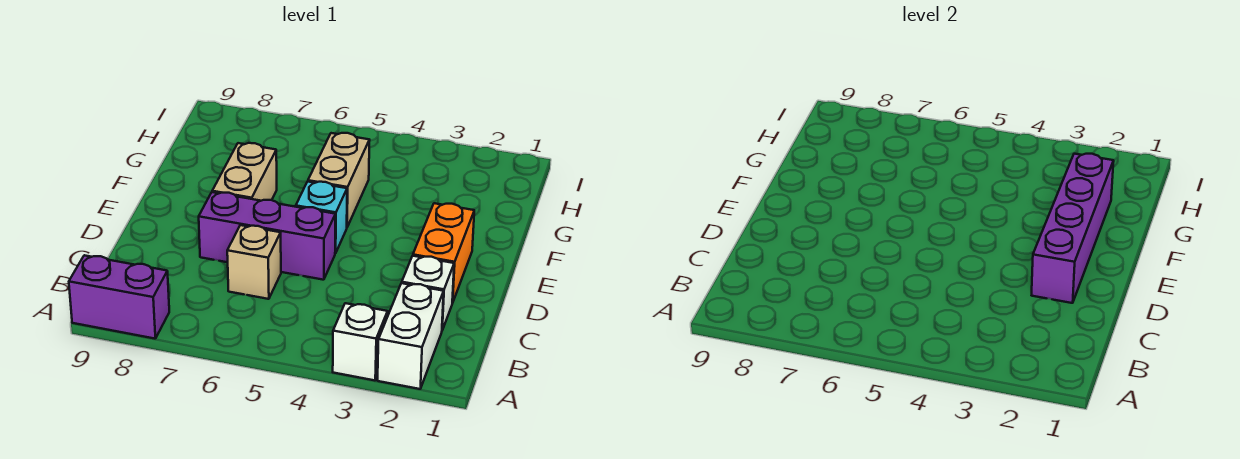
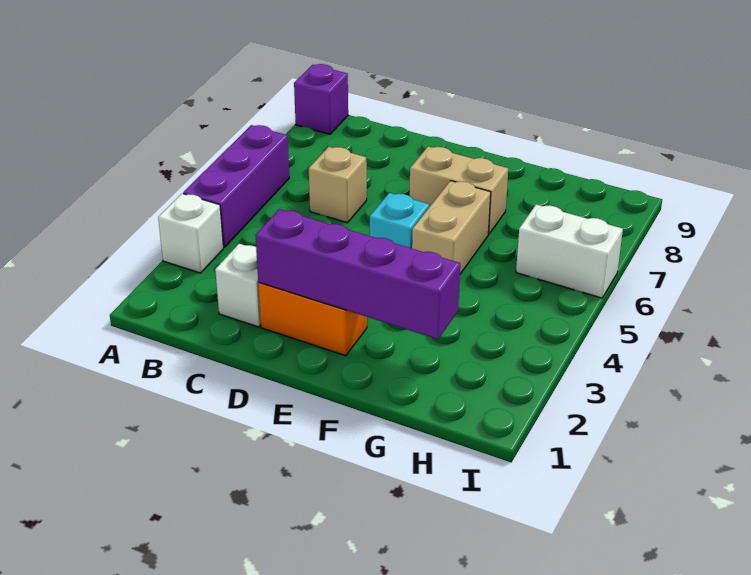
white brick A2:B2 level 1 -> white brick H6:I6 level 1
purple brick A8:A9 level 1 -> purple brick A9 level 1
purple brick D5:D7 level 1 -> purple brick A4:A6 level 1
tan brick F5:G5 level 1 -> tan brick F5:F6 level 1

